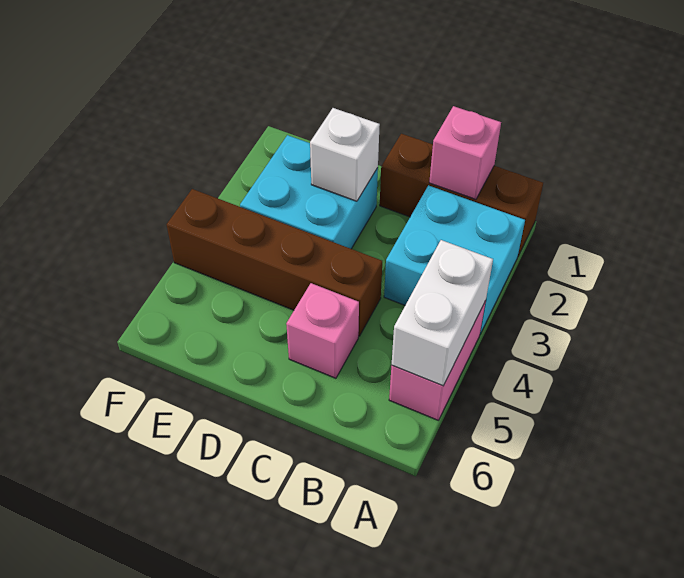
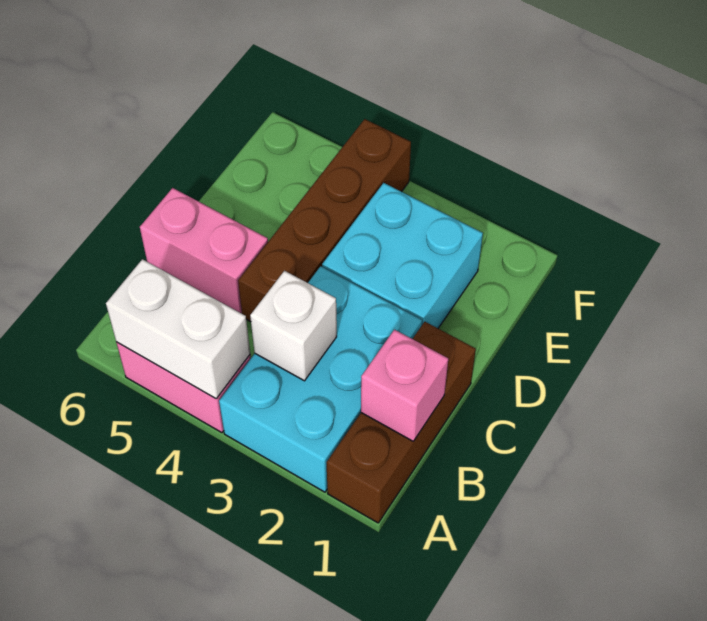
cyan brick A2:B3 level 1 -> cyan brick A2:C3 level 1
pink brick C5 level 1 -> pink brick C5:C6 level 1
white brick D2 level 2 -> white brick B3 level 2

